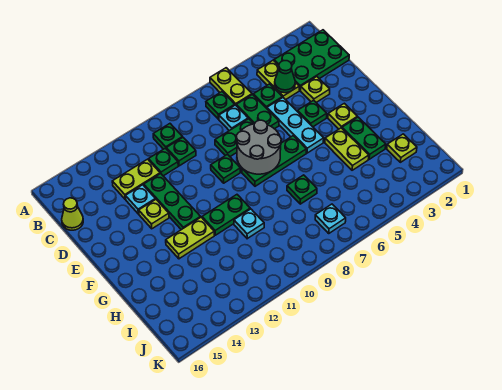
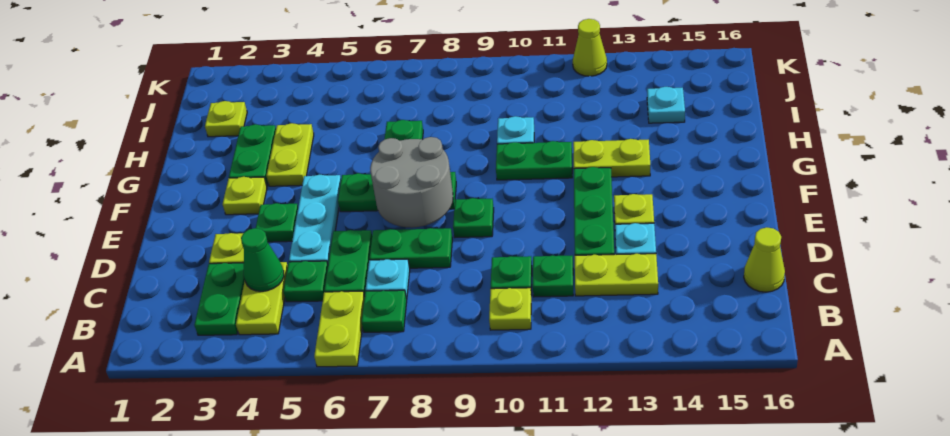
green plate B1:C3 level 1 -> green plate B3:C3 level 1
green plate B10 level 1 -> lime plate B10 level 1
cyan plate J7 level 1 -> cyan plate I14 level 1
none -> lime cone K12 level 1

